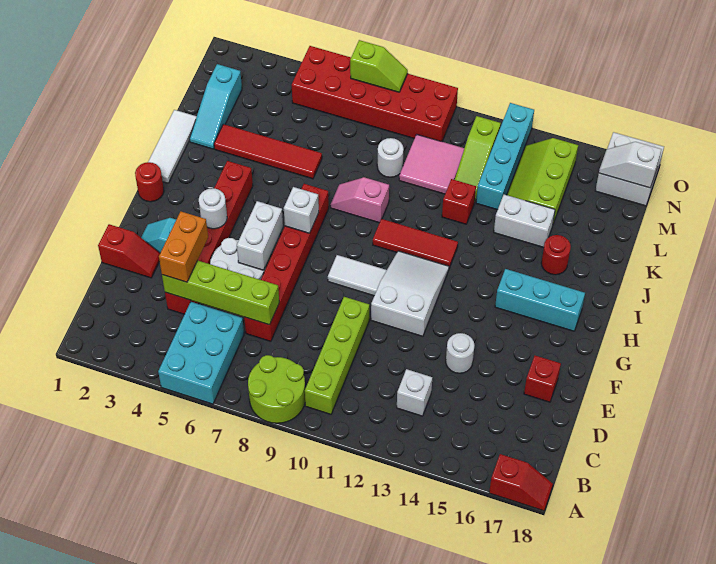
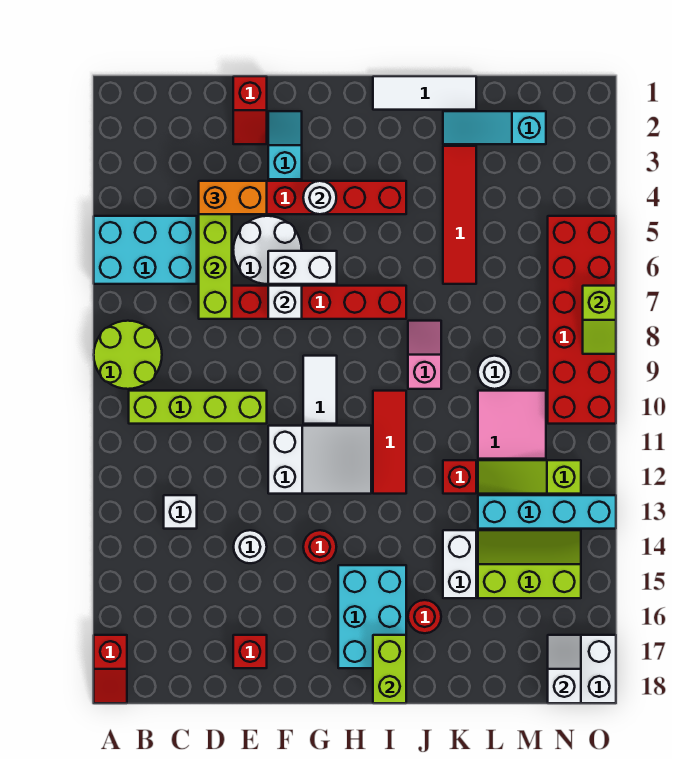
red round brick H1 level 1 -> red round brick G14 level 1
white brick H7 level 2 -> white brick F7 level 2
cyan brick H15:H17 level 1 -> cyan brick H15:I17 level 1
none -> lime brick I17:I18 level 2

